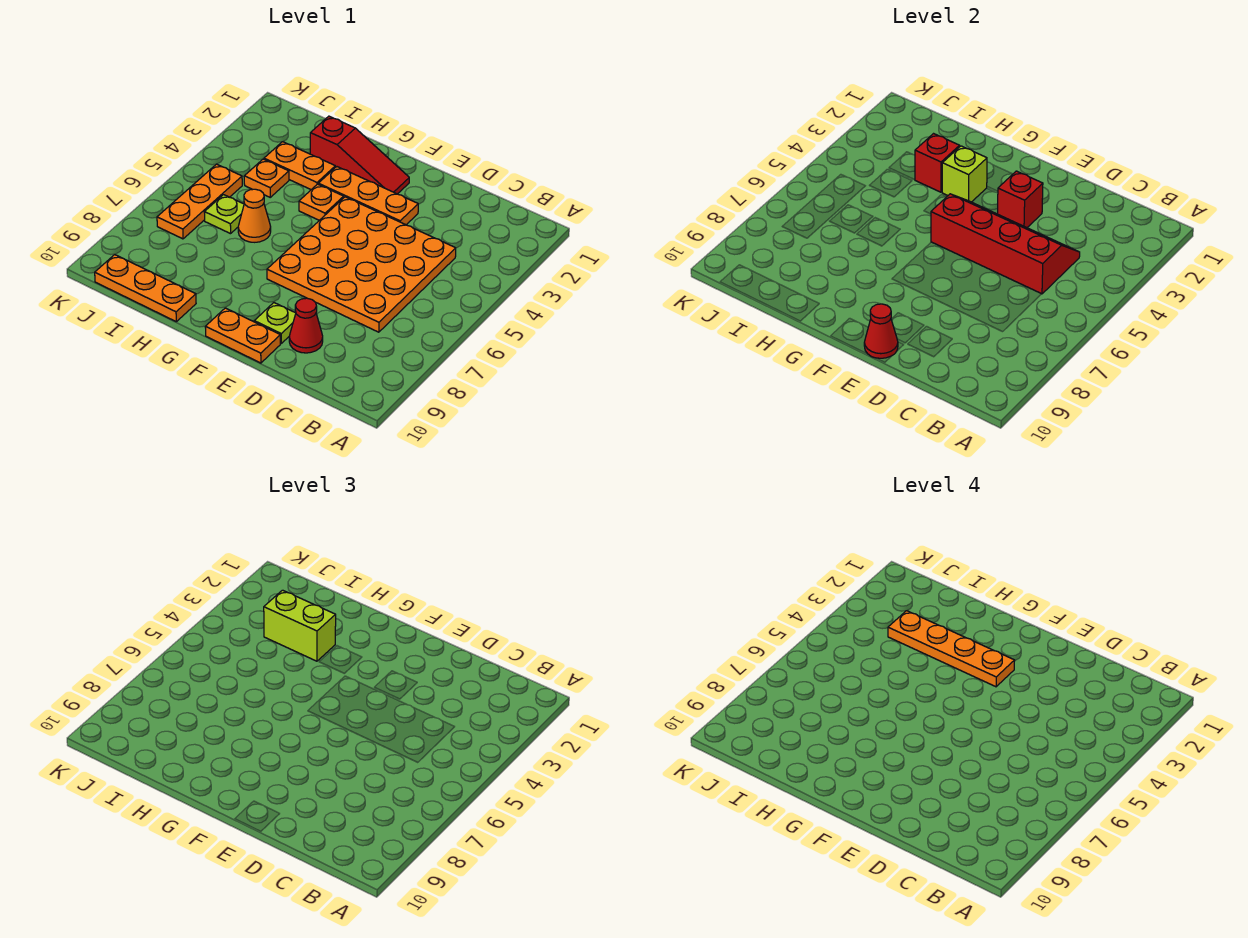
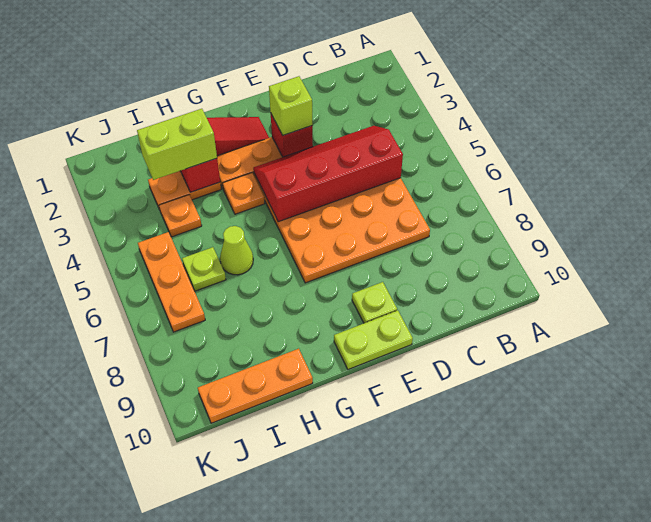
red cone D9 level 1 -> none
orange plate E10:F10 level 1 -> lime plate E10:F10 level 1
red cone E10 level 2 -> none
orange plate F3:I3 level 4 -> none
lime brick G3 level 2 -> lime brick E3 level 3
orange cone H6 level 1 -> lime cone H6 level 1

